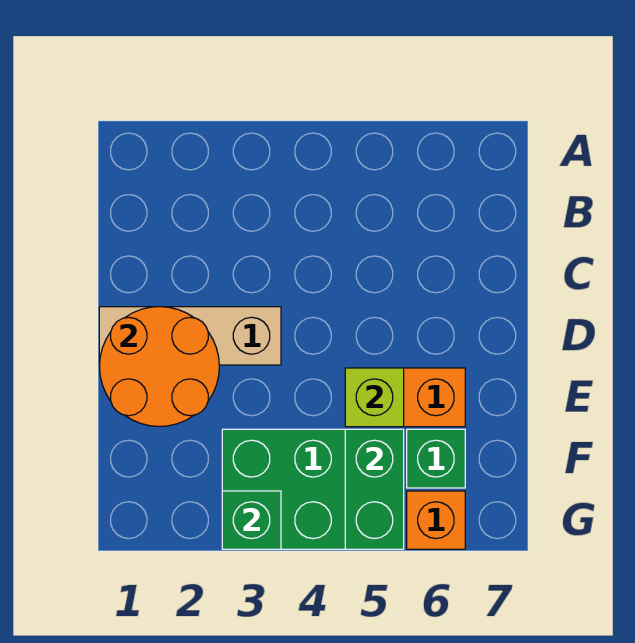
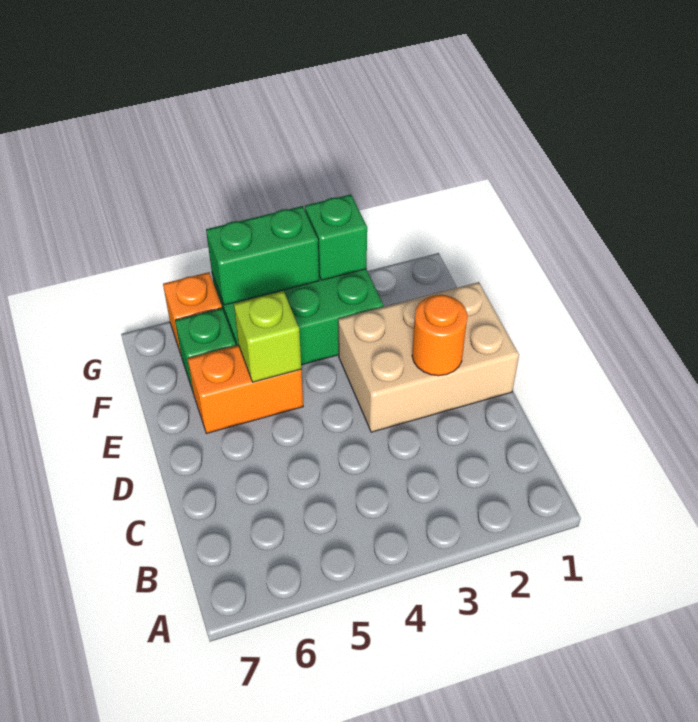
tan brick D1:D3 level 1 -> tan brick D1:E3 level 1
orange round brick D1:E2 level 2 -> orange round brick D2 level 2
green brick F5:G5 level 2 -> green brick G4:G5 level 2

